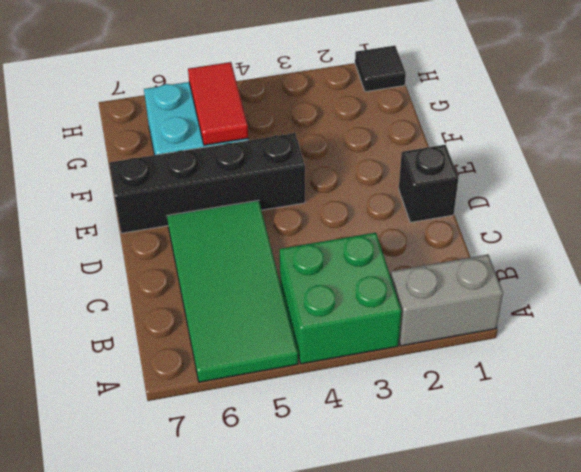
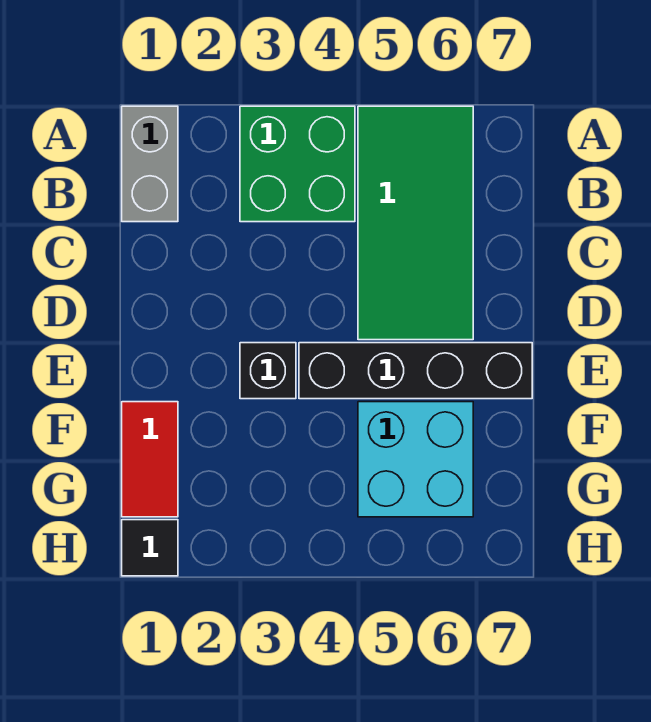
grey brick A1:A2 level 1 -> grey brick A1:B1 level 1
black brick D1 level 1 -> black brick E3 level 1
red tile F5:G5 level 2 -> red tile F1:G1 level 1

